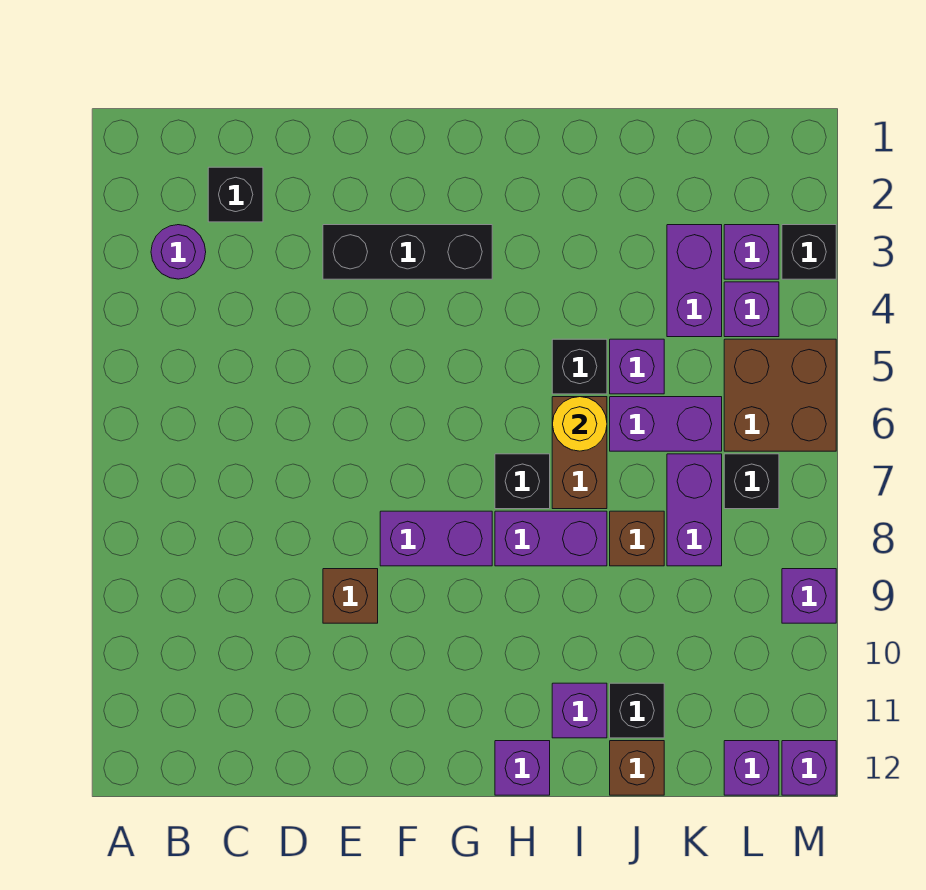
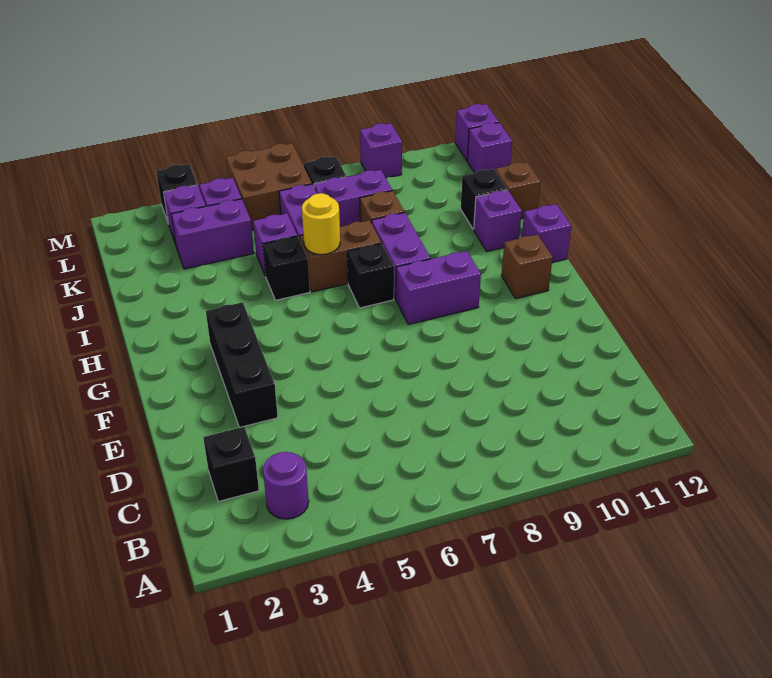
brown brick E9 level 1 -> brown brick G11 level 1
purple brick F8:G8 level 1 -> purple brick G8:G9 level 1

